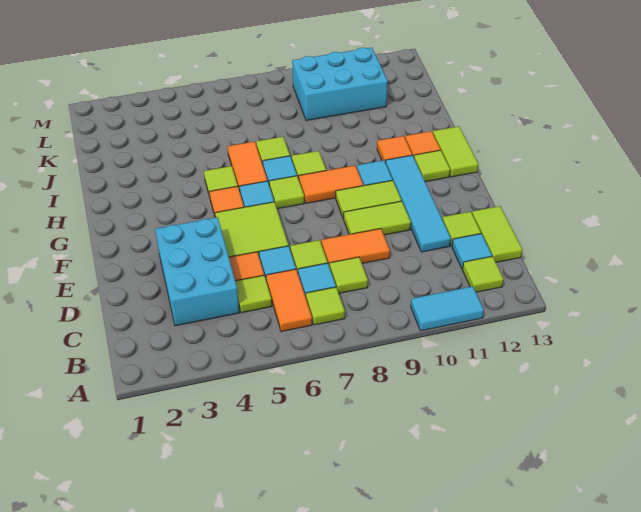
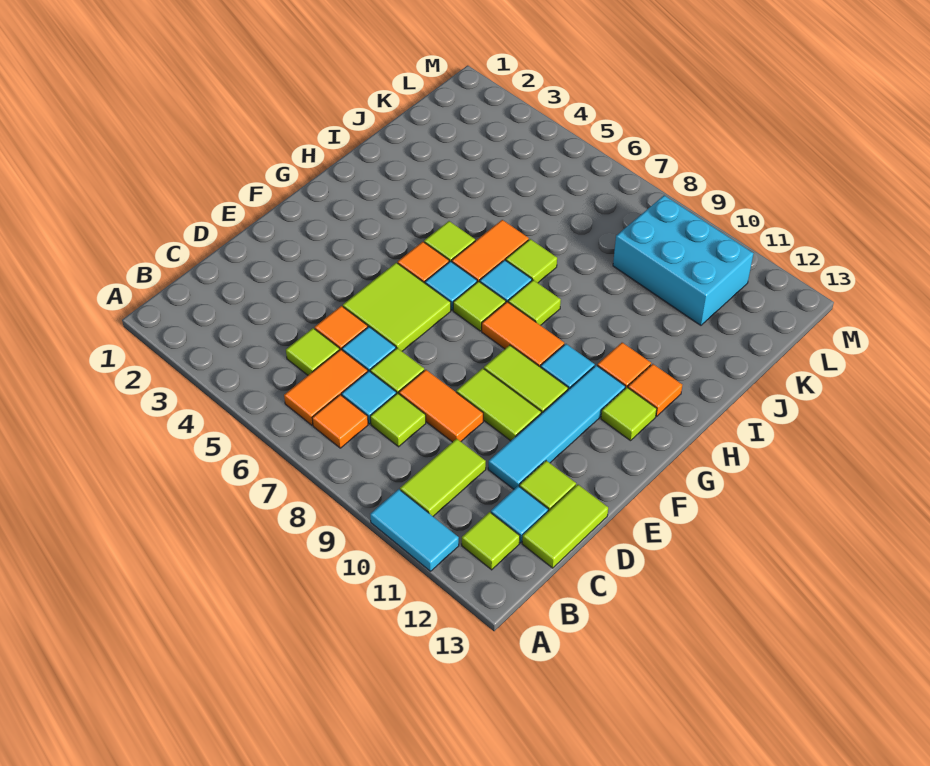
lime tile B7 level 1 -> orange tile B7 level 1
cyan brick C3:E4 level 1 -> none
lime tile G13:H13 level 1 -> lime tile B10:C10 level 1

